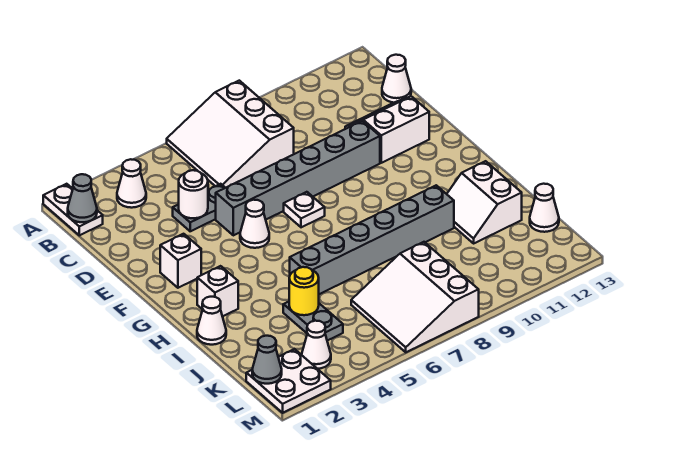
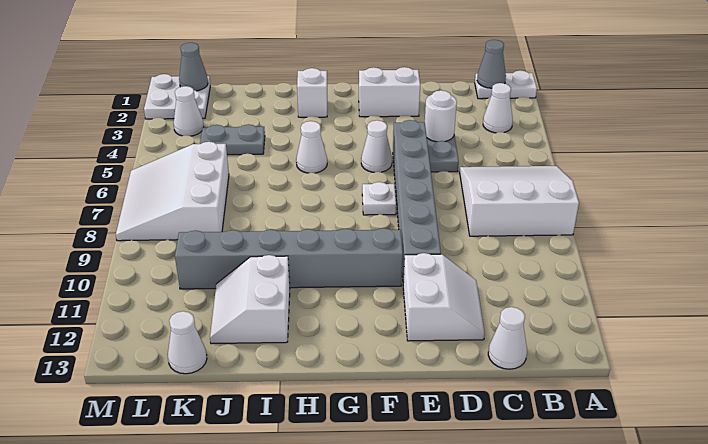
white brick F2 level 1 -> white brick E2:F2 level 1
white cone I1 level 1 -> white cone H5 level 1
grey brick I5:I10 level 1 -> grey brick F10:K10 level 1
white slope I11:J12 level 1 top 12 -> white slope I11:J12 level 1 top I
yellow round brick J4 level 2 -> none
white slope K6:M8 level 1 top 8 -> white slope K6:M8 level 1 top K

